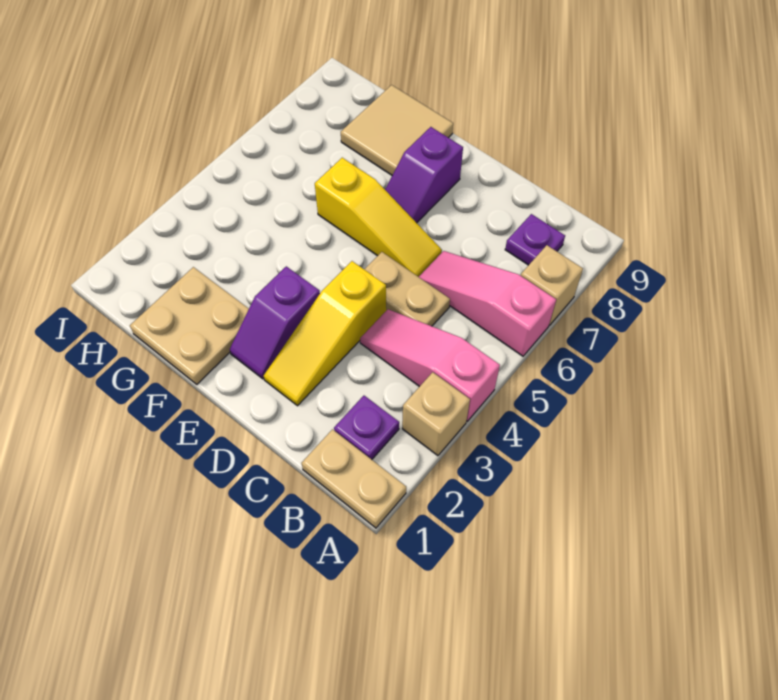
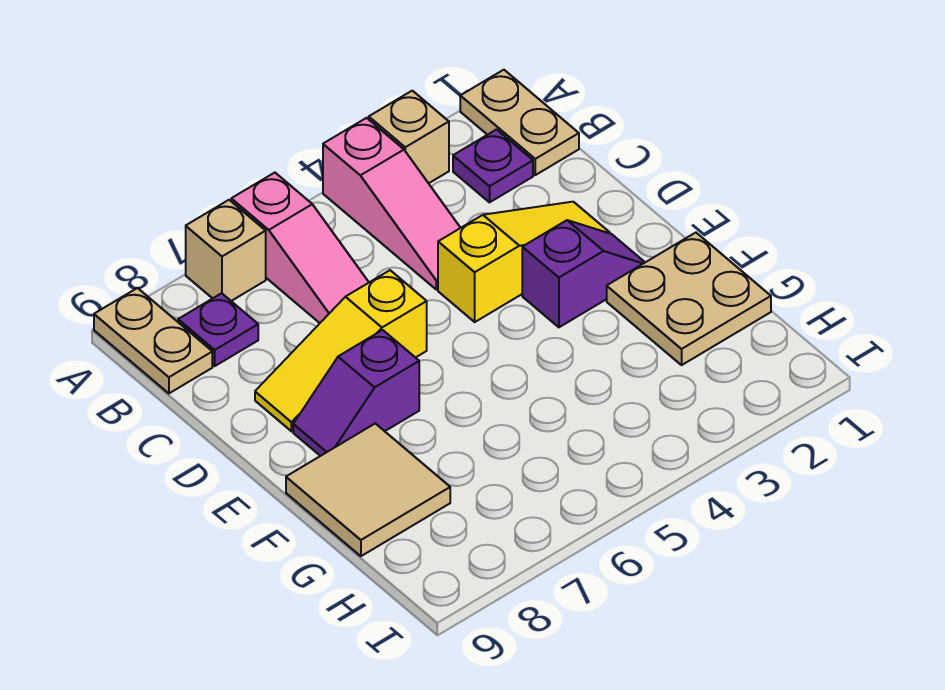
tan plate C5:D5 level 1 -> tan plate A9:B9 level 1
yellow slope D6:F6 level 1 top F -> yellow slope D6:D8 level 1 top 6
purple slope E7:E8 level 1 top 8 -> purple slope E7:E8 level 1 top 7

